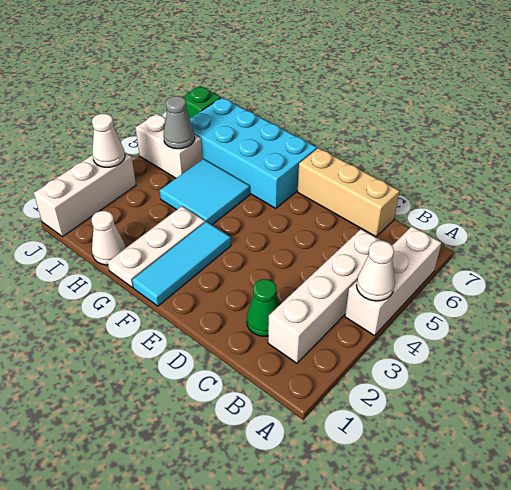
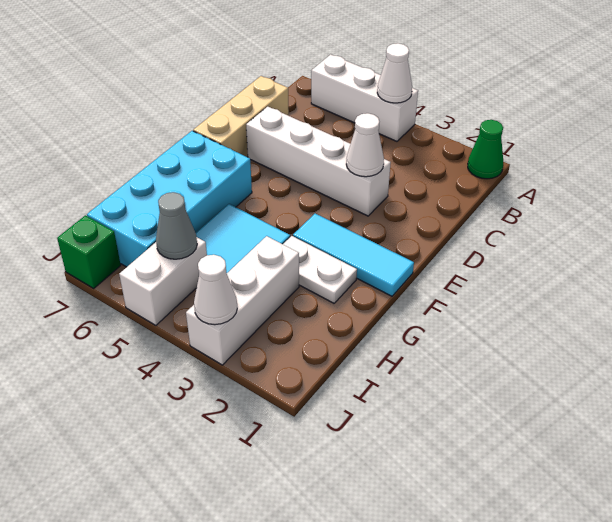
white brick B2:B5 level 1 -> white brick D3:D6 level 1
green cone C2 level 1 -> green cone A1 level 1
white plate G1:G3 level 1 -> white plate G2:G3 level 1
white cone H1 level 1 -> white cone D3 level 2
white brick J1:J3 level 1 -> white brick H3:J3 level 1

